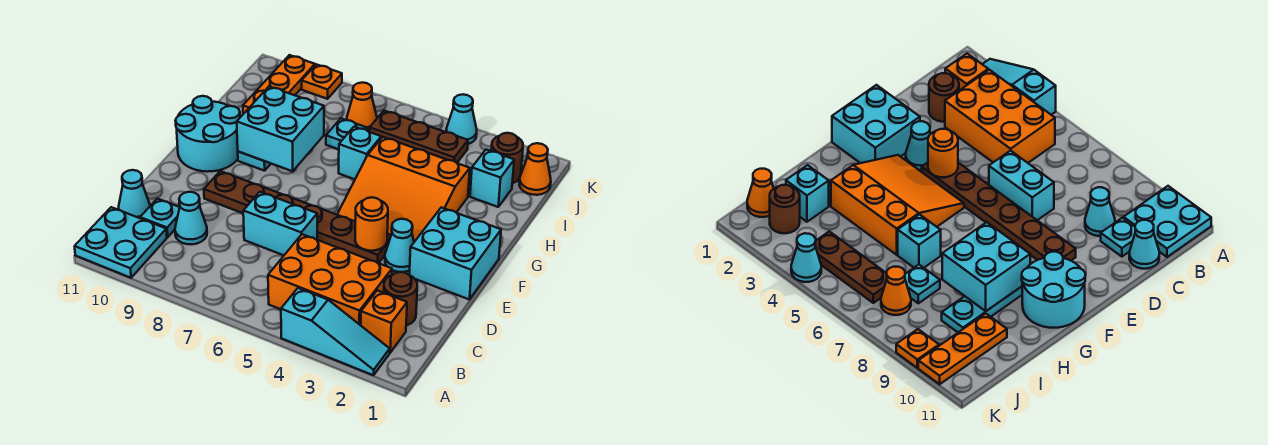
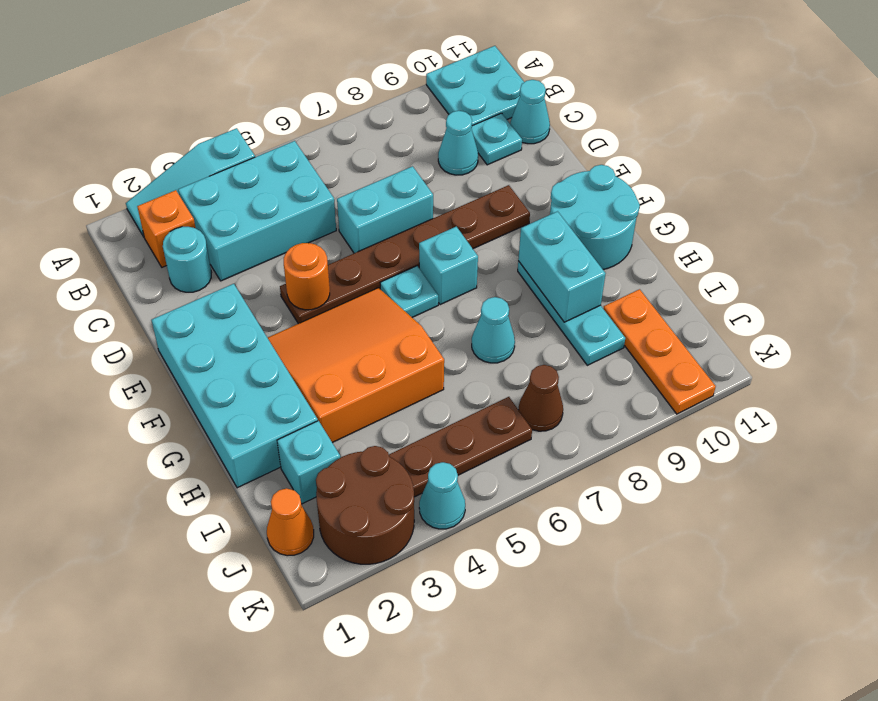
orange brick B3:C5 level 1 -> cyan brick B3:C5 level 1
brown round brick C2 level 1 -> cyan round brick C2 level 1
cyan brick E1:F2 level 1 -> cyan brick E1:H2 level 1
cyan cone E3 level 1 -> cyan cone H7 level 1
cyan brick G8:H9 level 2 -> cyan brick G9:H9 level 2
cyan brick H6 level 1 -> cyan brick F7 level 1
cyan plate I7 level 1 -> cyan plate F6 level 1
brown round brick J2 level 1 -> brown round brick J2:K3 level 1
orange cone J7 level 1 -> brown cone J7 level 1
orange plate K9 level 1 -> none

